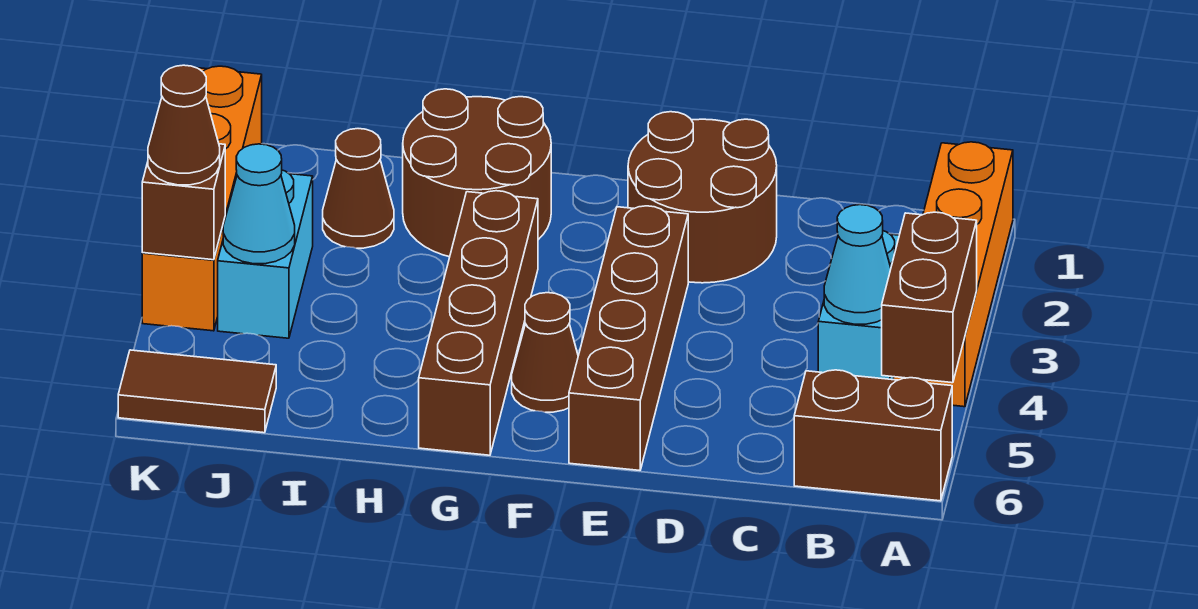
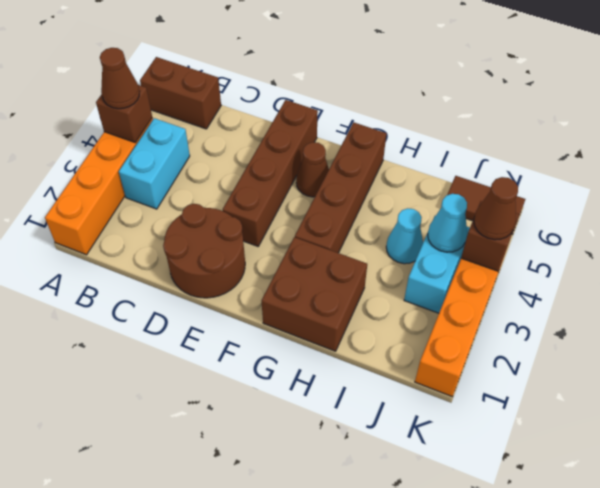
brown brick A4:A5 level 2 -> brown brick A4 level 2
cyan cone B4 level 2 -> cyan cone I4 level 1
brown round brick G1:H2 level 1 -> brown brick G1:H2 level 1
brown cone I2 level 1 -> brown cone A4 level 3

